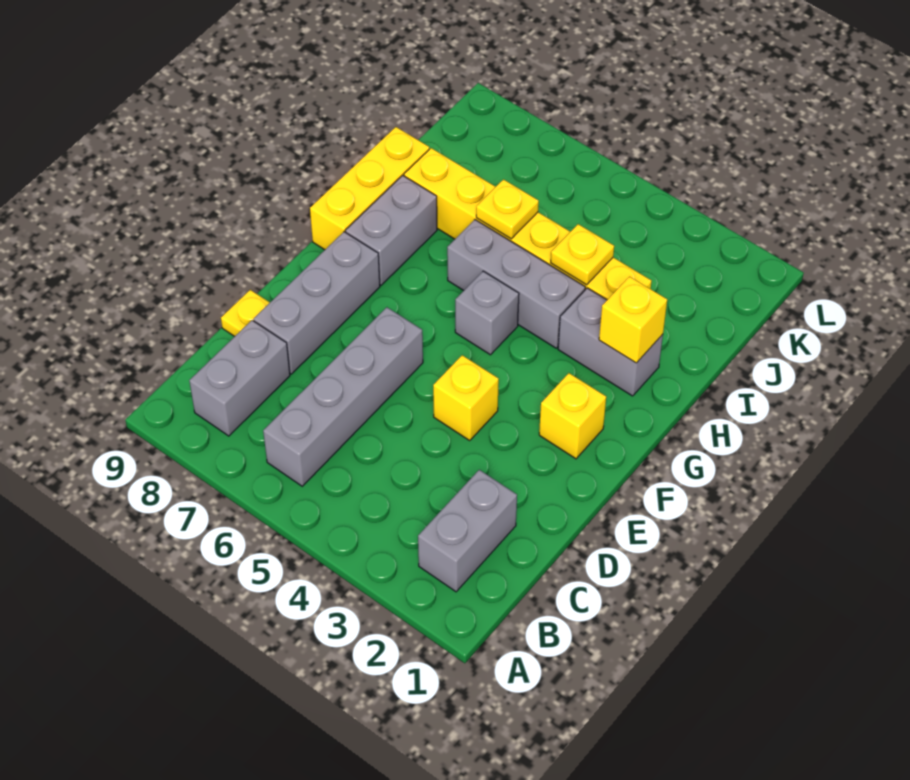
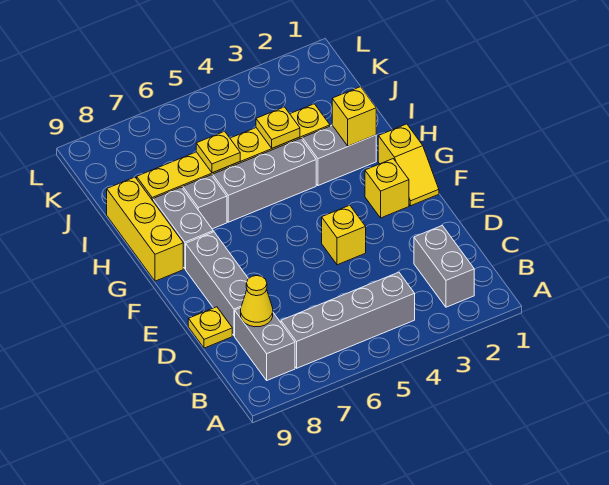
grey brick B6:E6 level 1 -> grey brick B4:B7 level 1
none -> yellow cone C8 level 2
none -> yellow slope F1:G1 level 1 top G
grey brick G5 level 1 -> grey brick H7 level 1

